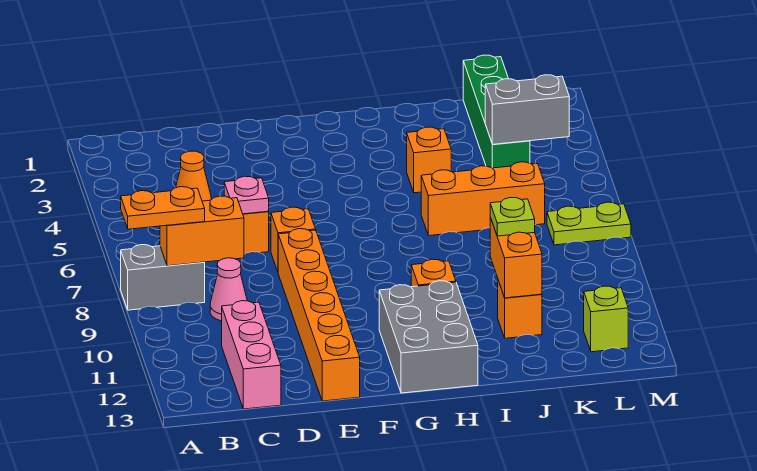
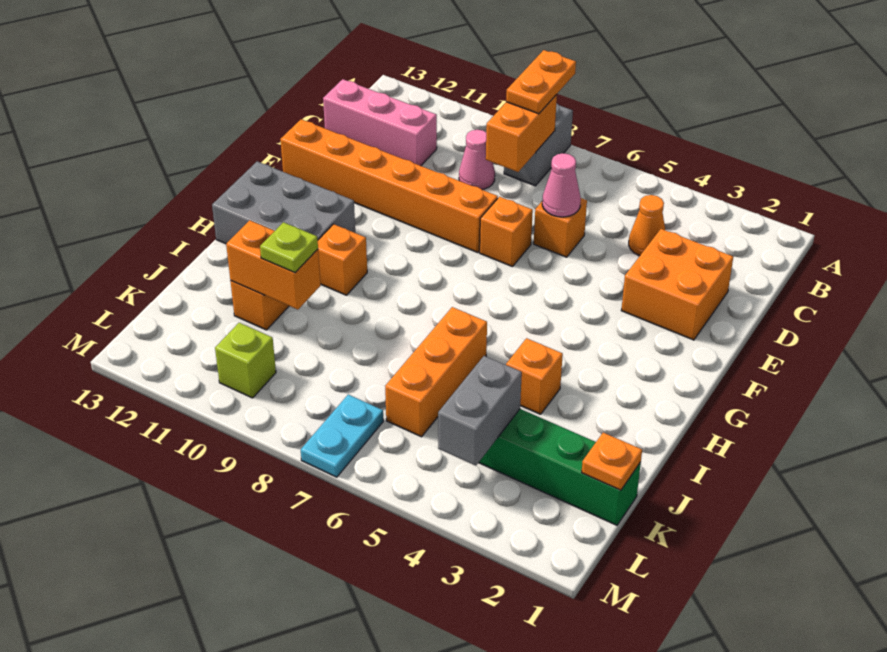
none -> orange brick D2:E3 level 1
pink plate D6 level 2 -> pink cone D6 level 2
none -> orange plate K1 level 2
lime plate L7:M7 level 1 -> cyan plate L7:M7 level 1
lime brick L12 level 1 -> lime brick L10 level 1

